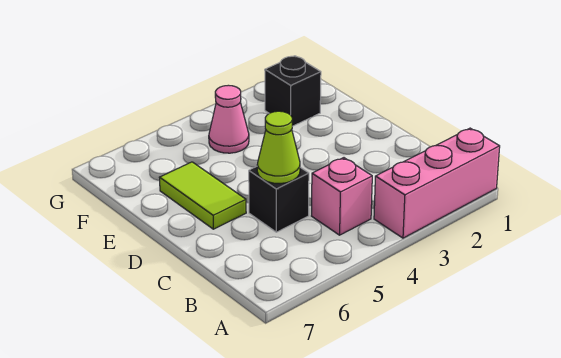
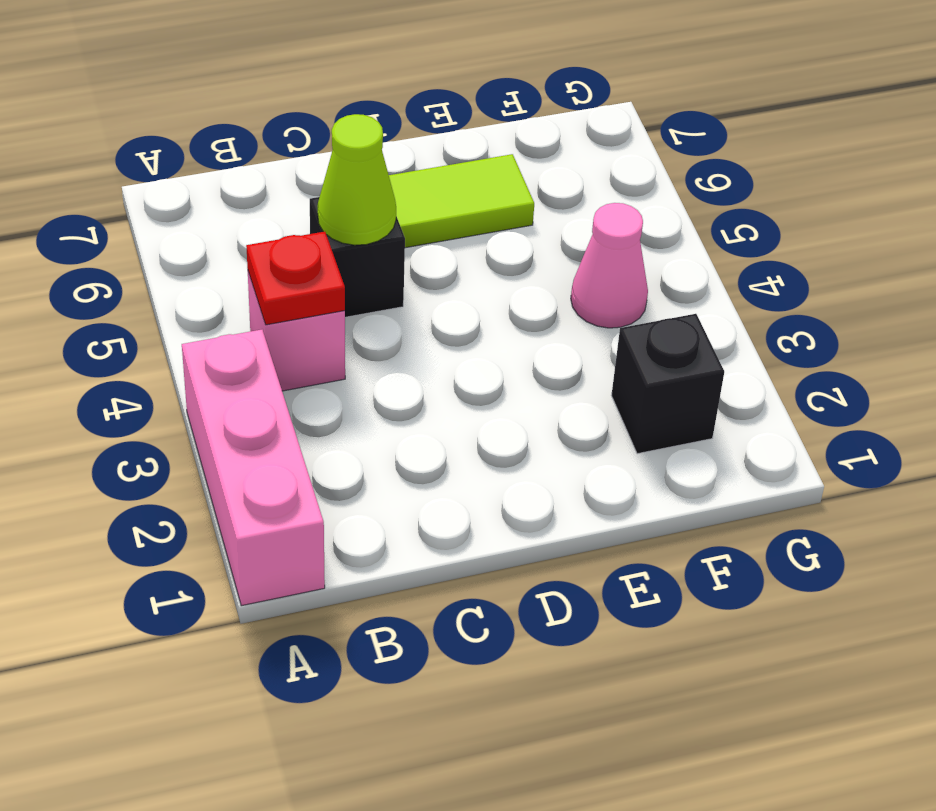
none -> red plate B4 level 2

